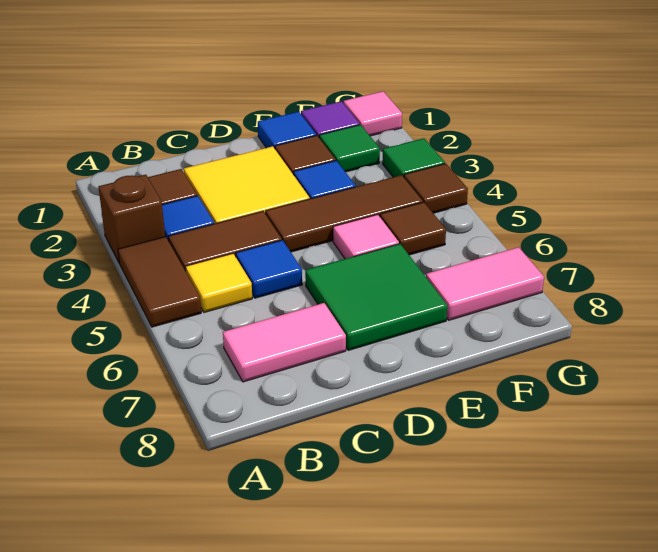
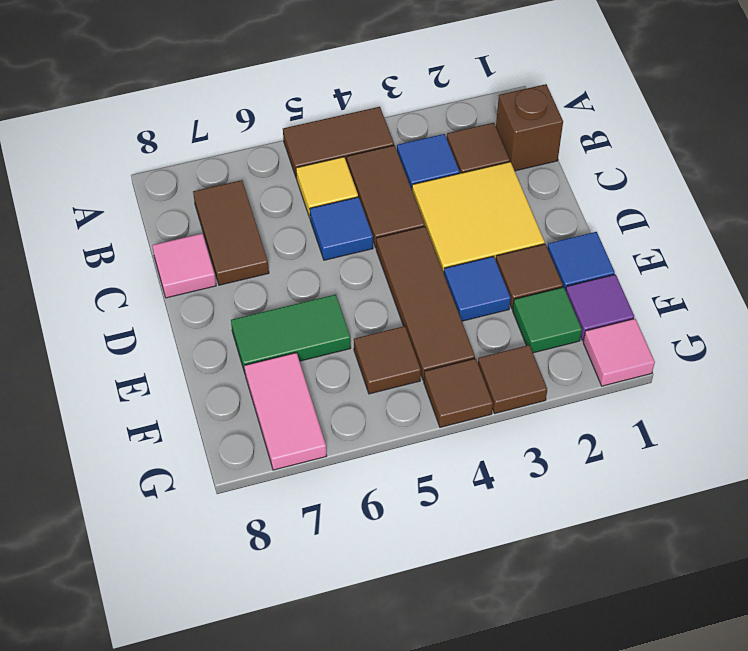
brown brick A3 level 1 -> brown brick B1 level 1
pink tile B7:C7 level 1 -> brown tile B7:C7 level 1
green tile D6:E7 level 1 -> green tile E6:E7 level 1
pink tile E5 level 1 -> pink tile C8 level 1
green tile G3 level 1 -> brown tile G3 level 1

